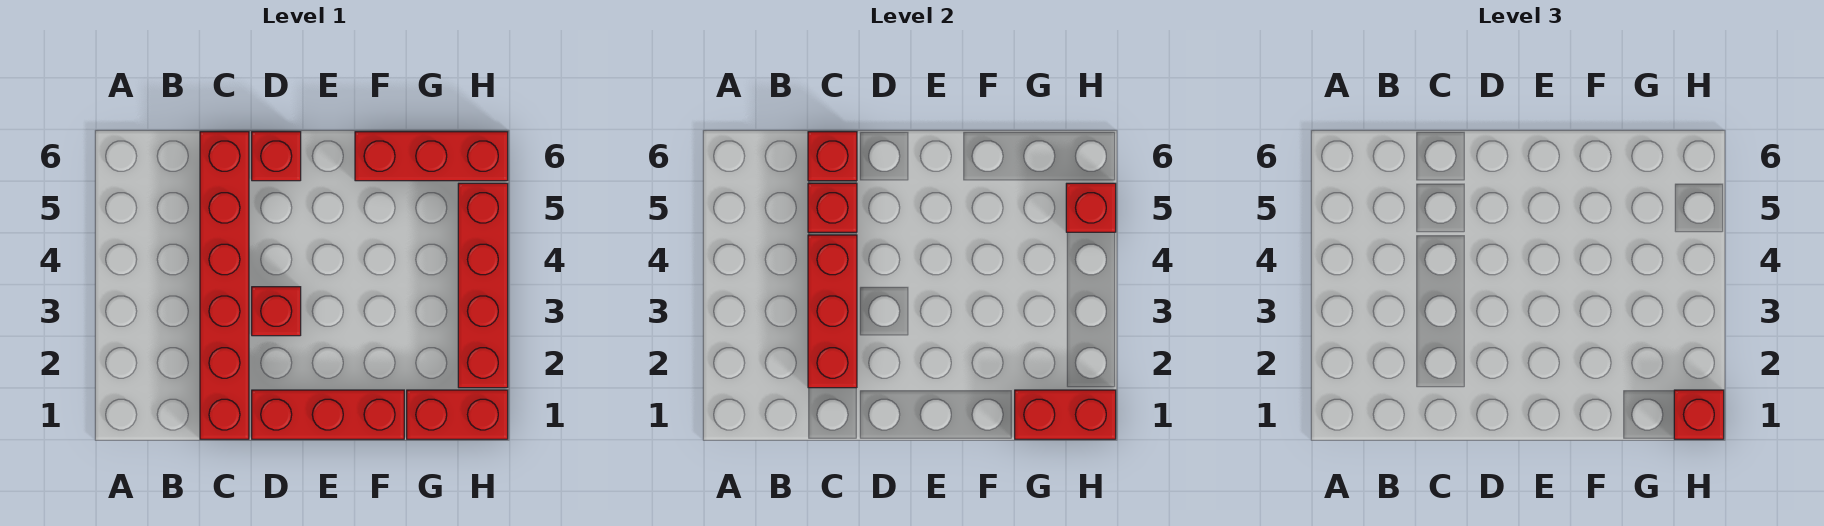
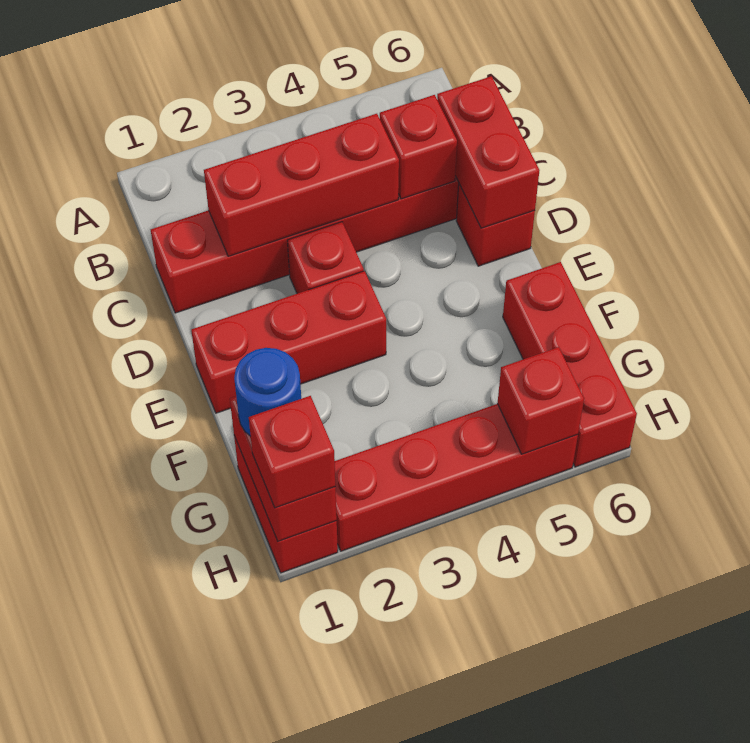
red brick C6 level 2 -> red brick C6:D6 level 2
red brick D1:F1 level 1 -> red brick E1:E3 level 1
none -> blue round brick G1 level 3

